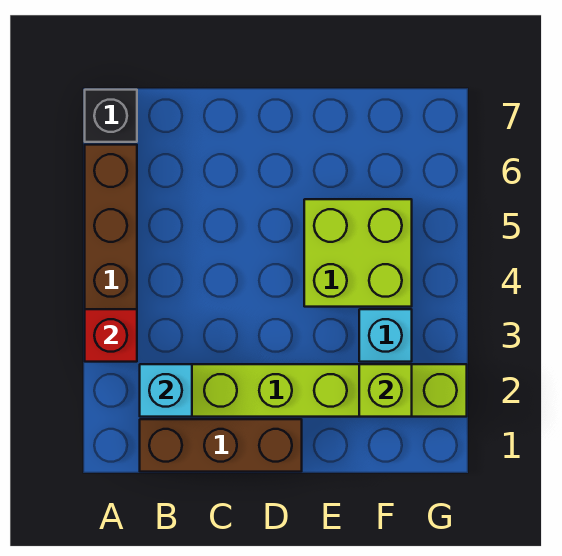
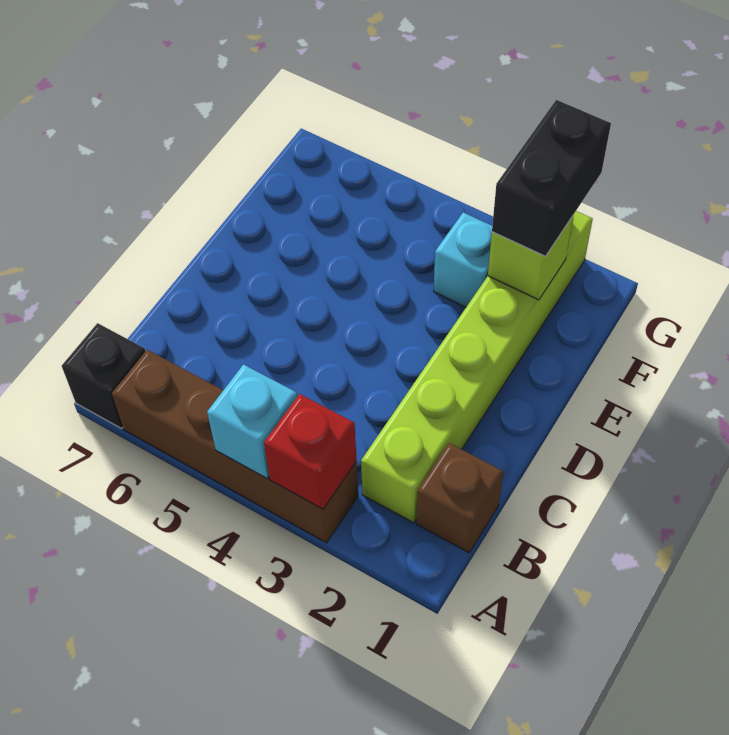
brown brick B1:D1 level 1 -> brown brick B1 level 1
cyan brick B2 level 2 -> cyan brick A4 level 2
lime brick E4:F5 level 1 -> none
none -> black brick F2:G2 level 3

